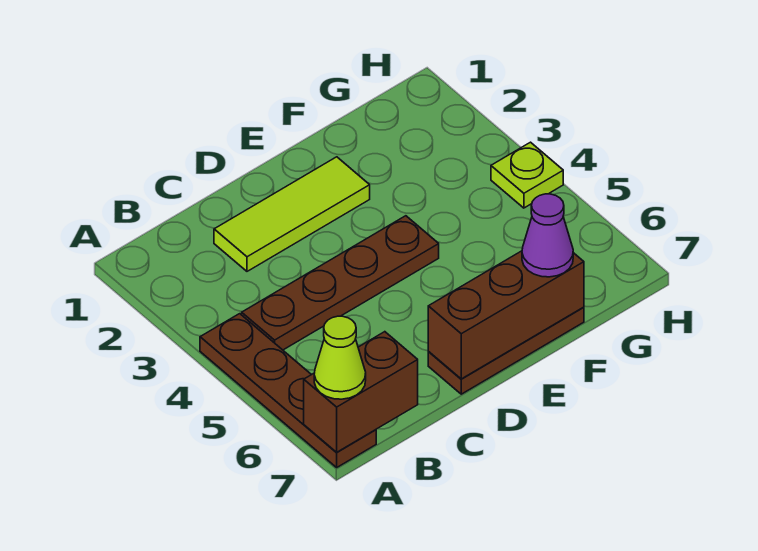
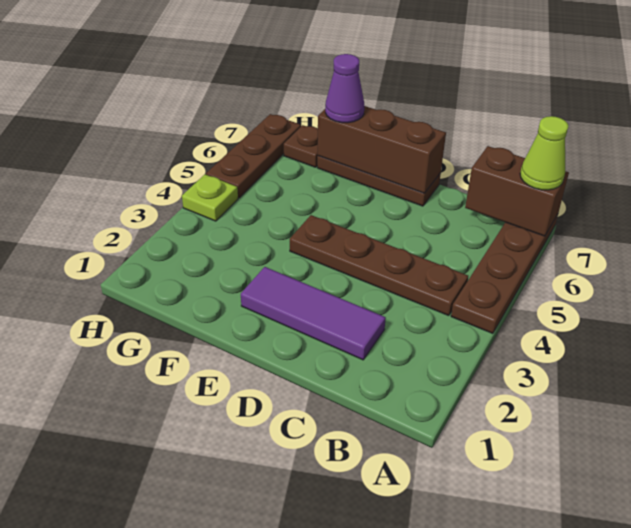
lime tile C2:E2 level 1 -> purple tile C2:E2 level 1
none -> brown plate G7 level 1
none -> brown plate H5:H7 level 1

